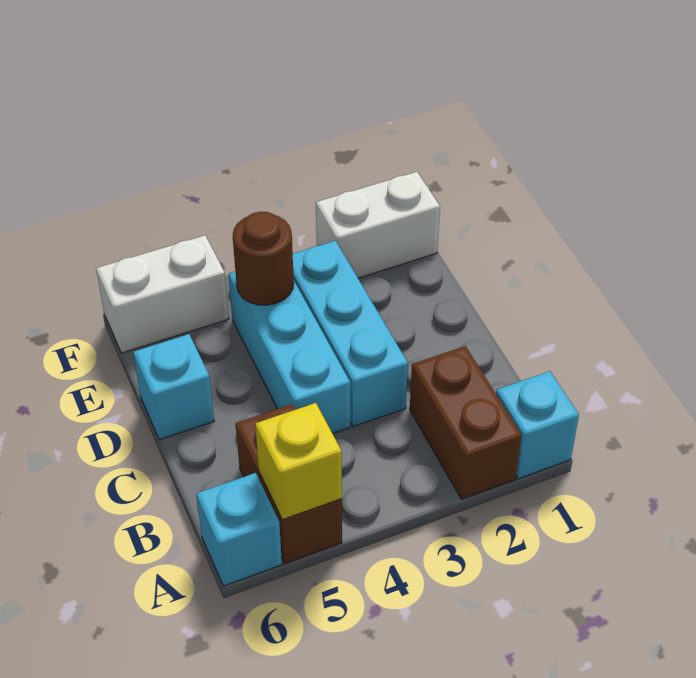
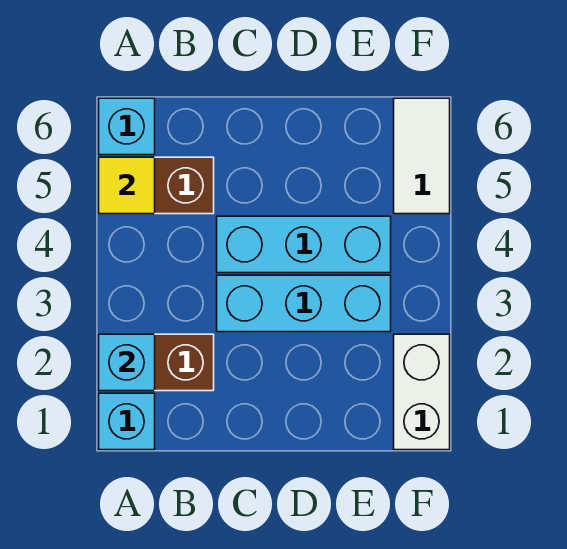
yellow brick A5 level 2 -> yellow tile A5 level 2
cyan brick D6 level 1 -> cyan brick A2 level 2
brown round brick E4 level 2 -> none
white brick F5:F6 level 1 -> white tile F5:F6 level 1

